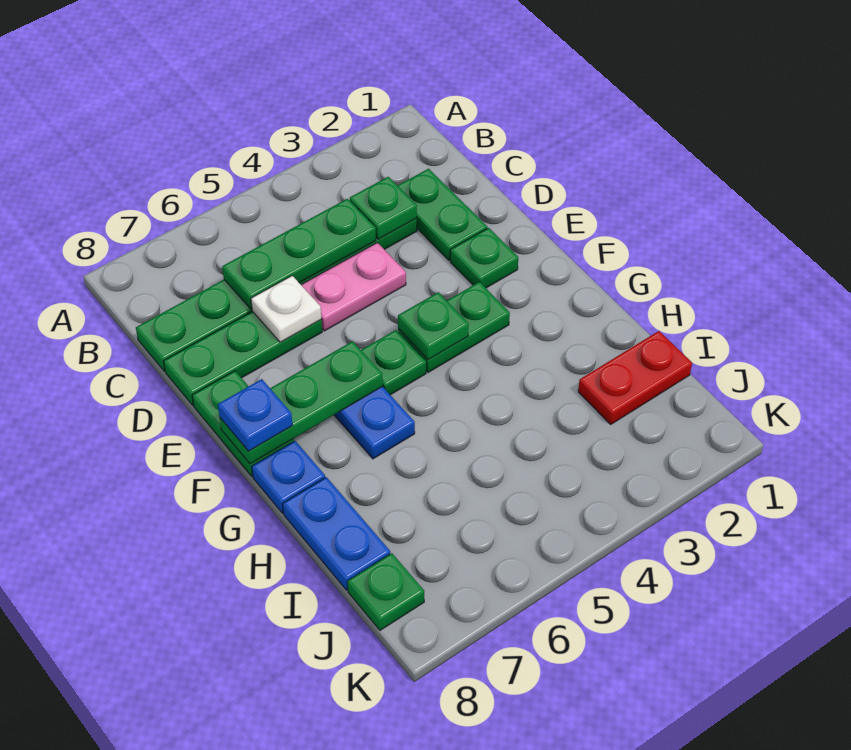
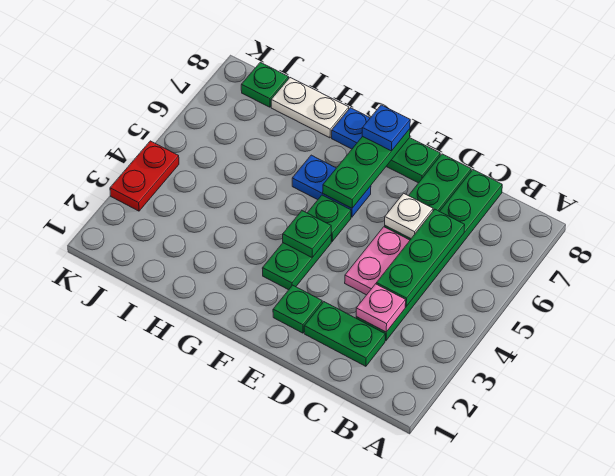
green plate C3 level 2 -> pink plate C3 level 2
blue plate H8:I8 level 1 -> white plate H8:I8 level 1
red plate I1:I2 level 1 -> red plate K3:K4 level 1

